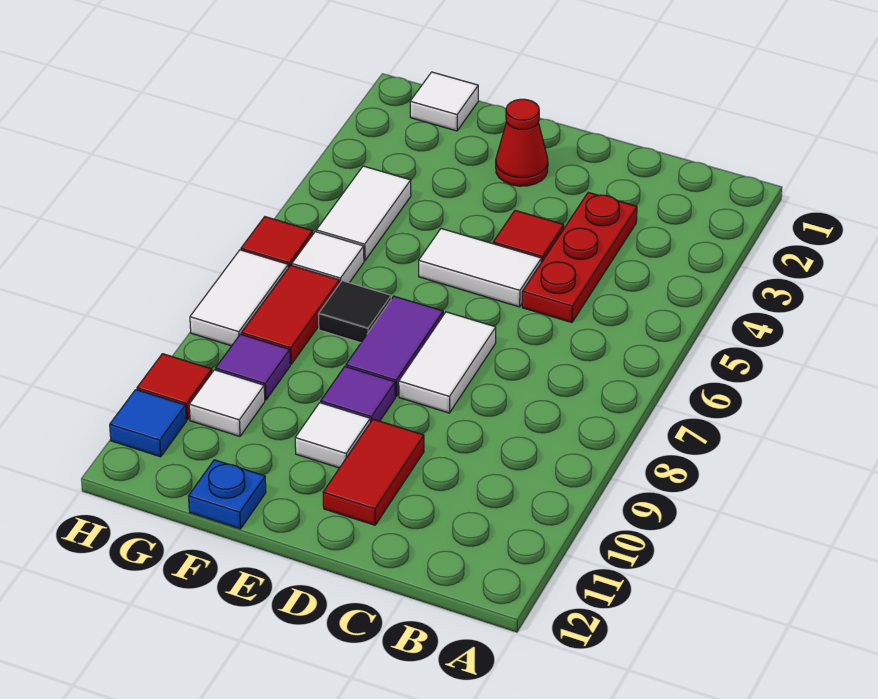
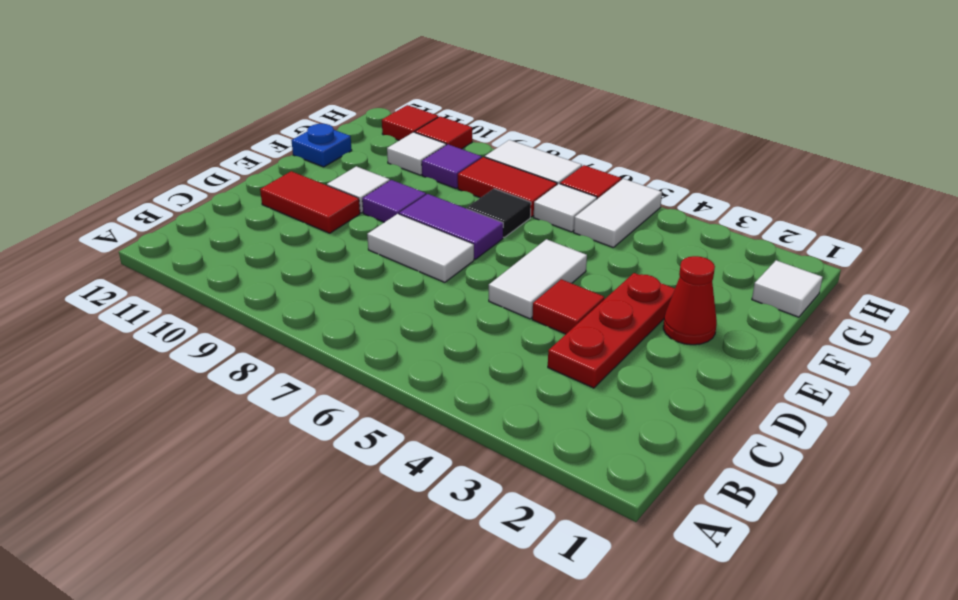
red plate C3:C5 level 1 -> red plate C3:E3 level 1
white tile G4:G5 level 1 -> white tile G5:H5 level 1
blue tile H11 level 1 -> red tile H11 level 1

